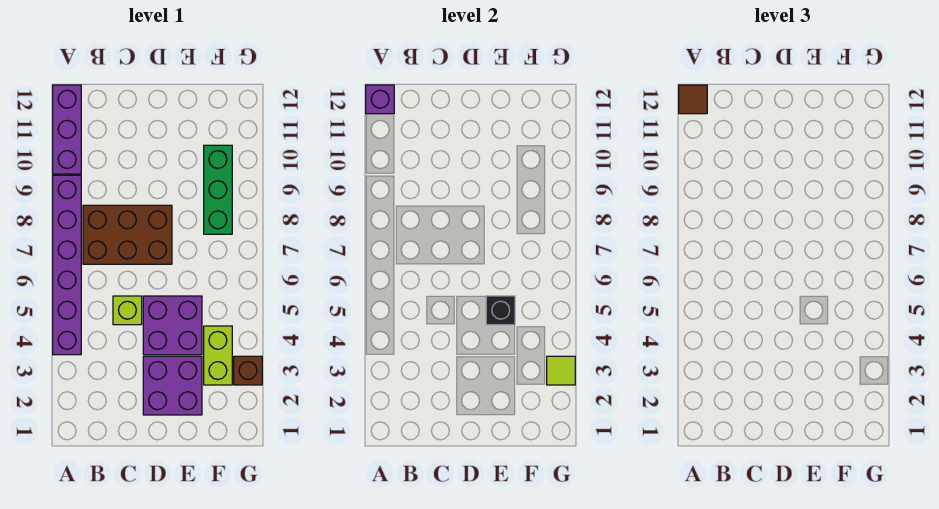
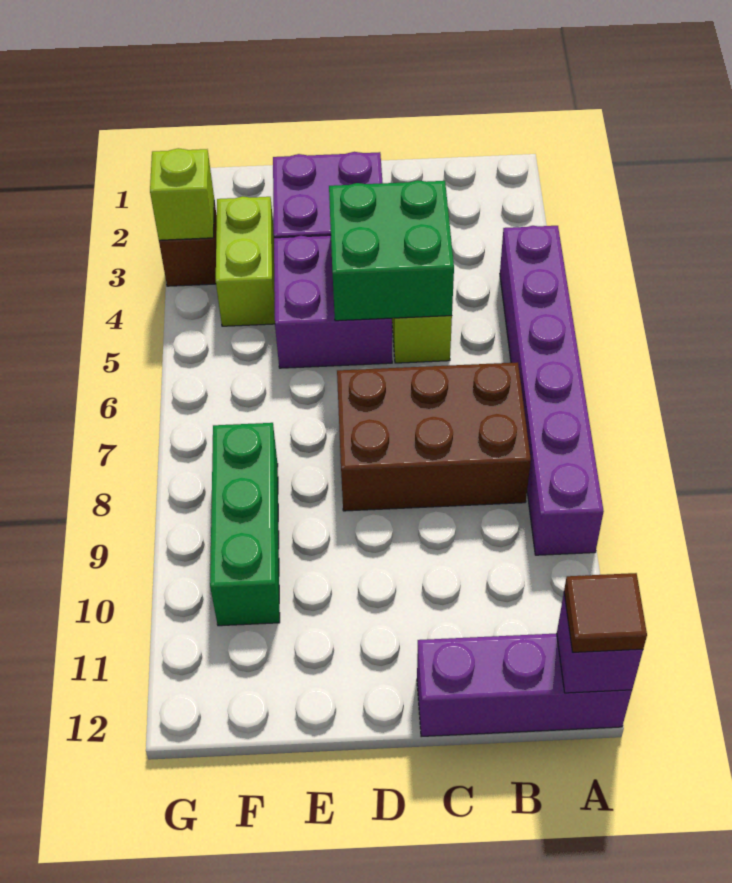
purple brick A10:A12 level 1 -> purple brick A12:C12 level 1
none -> green brick C4:D5 level 2
black brick E5 level 2 -> none
lime tile G3 level 2 -> lime brick G3 level 2

